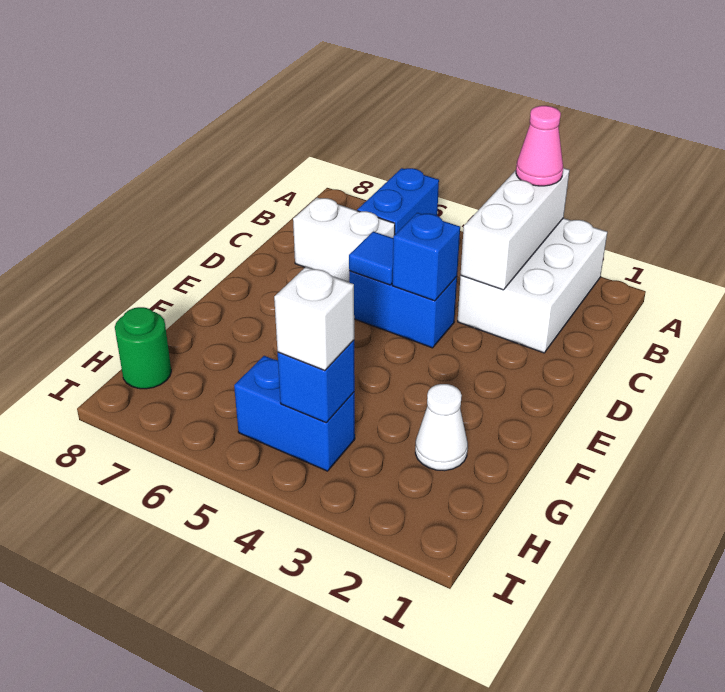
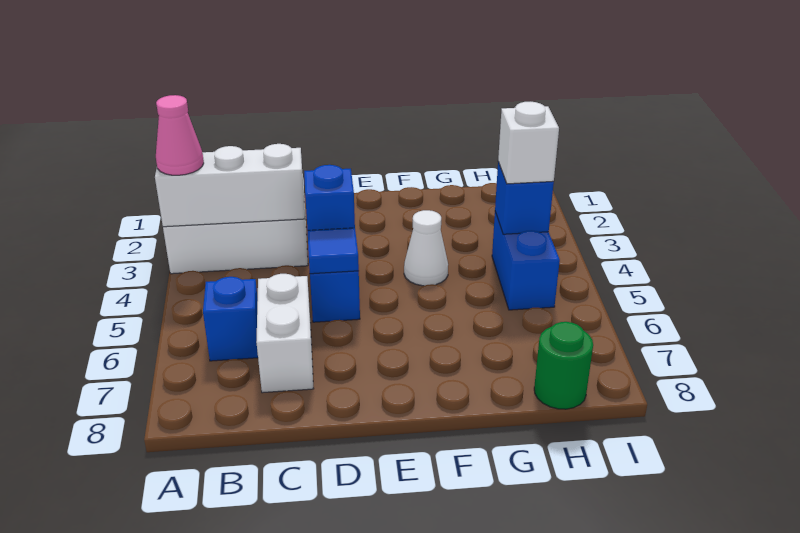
blue brick A6:B6 level 1 -> blue brick B6 level 1
white cone G2 level 1 -> white cone F4 level 1

